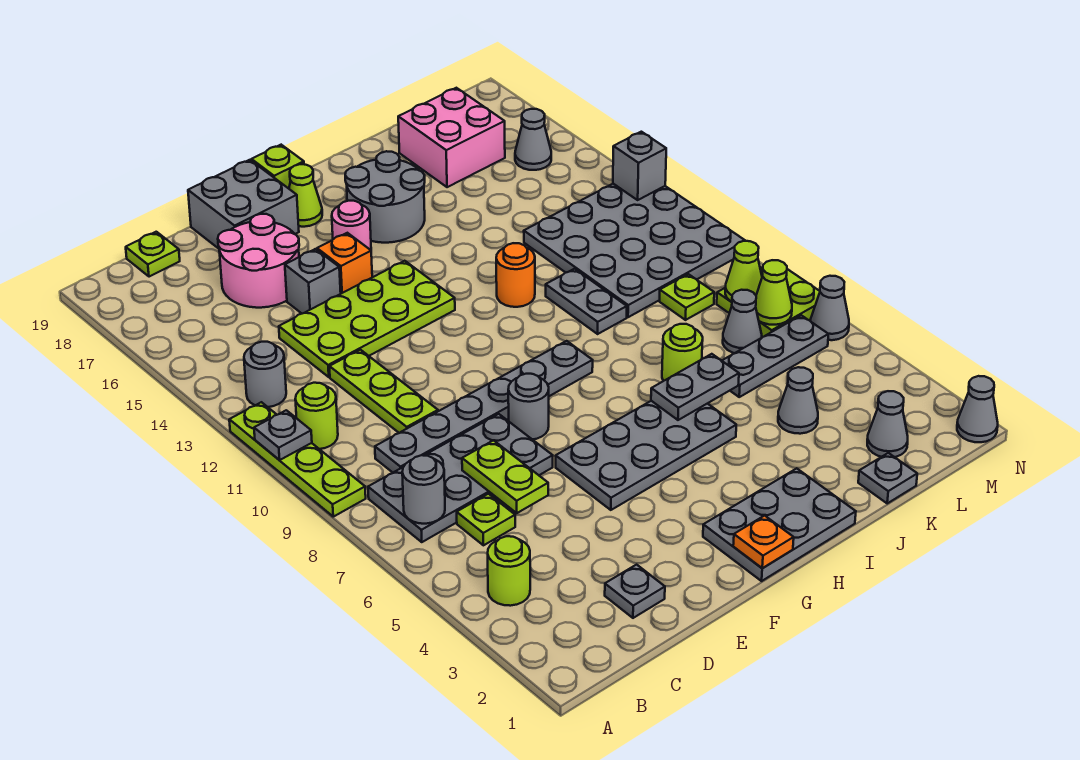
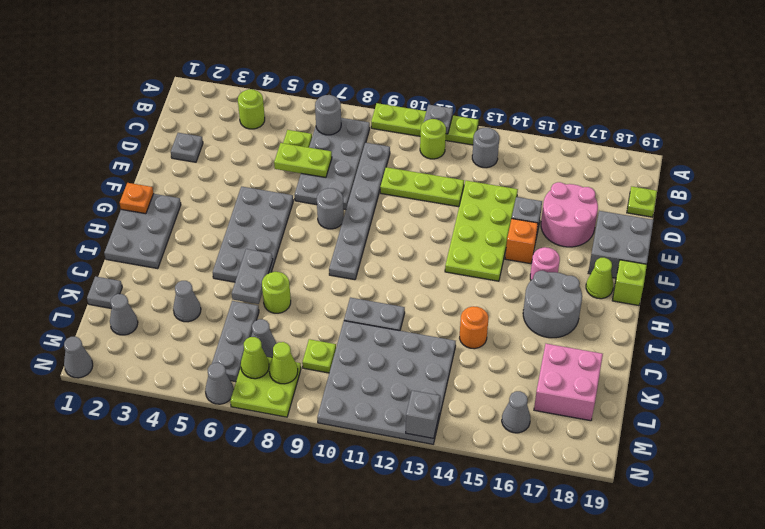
orange round brick I12 level 1 -> orange round brick J14 level 1

